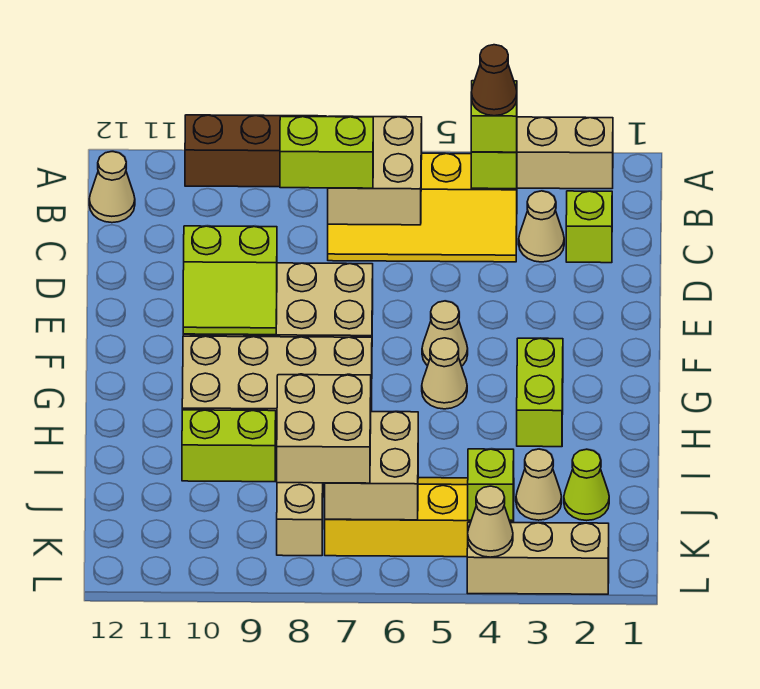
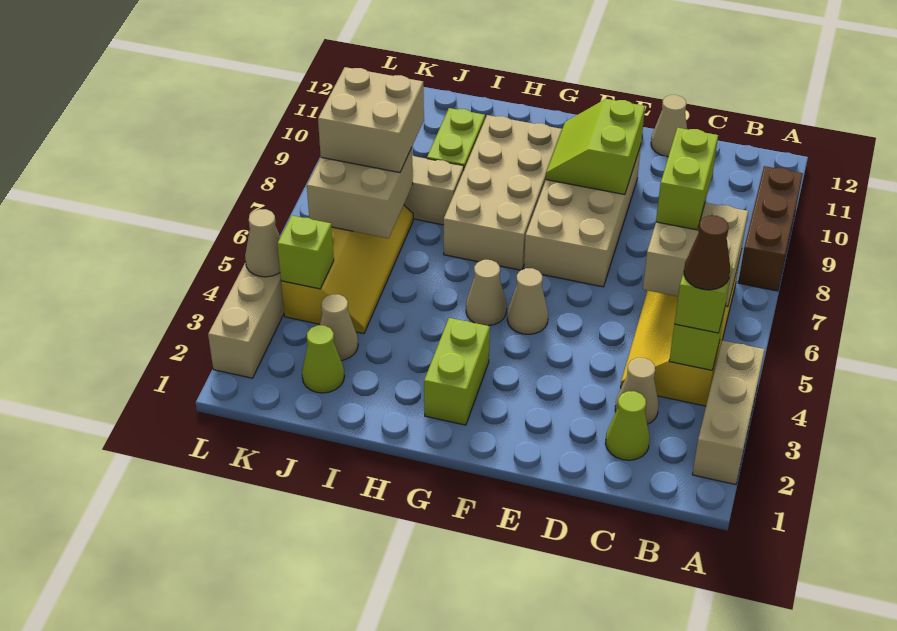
tan cone B12 level 1 -> tan cone D12 level 1
lime brick C2 level 1 -> lime cone C2 level 1
lime brick G3:H3 level 1 -> lime brick G2:G3 level 1

